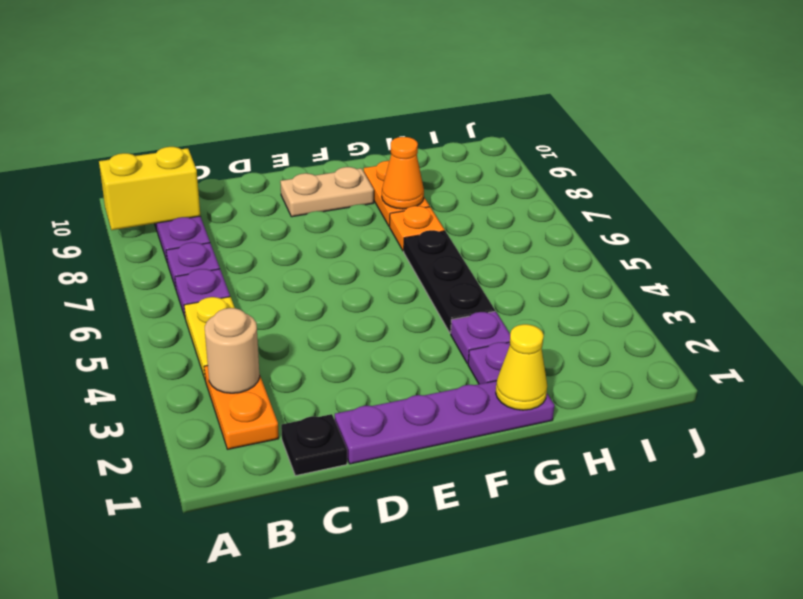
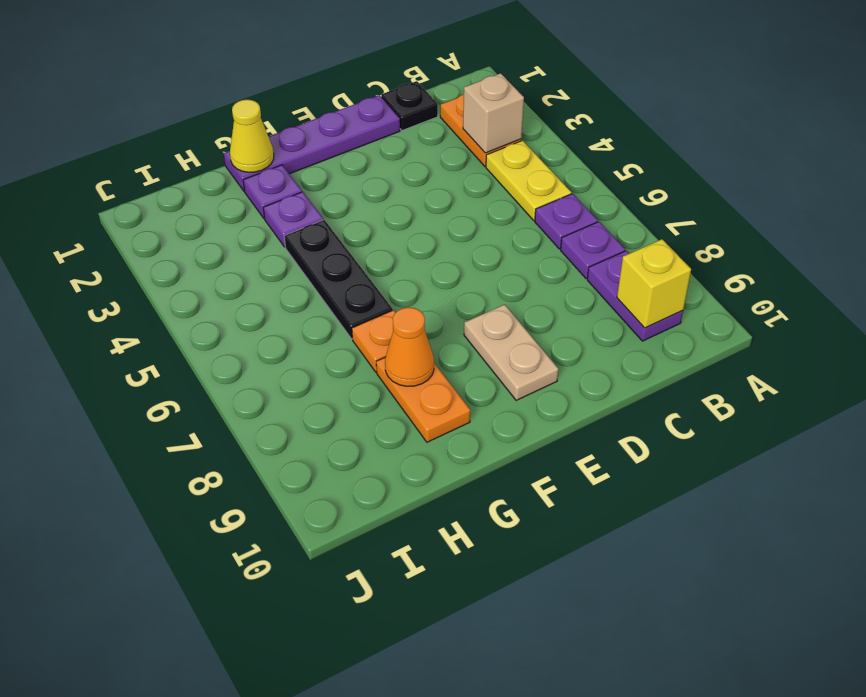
yellow brick A9:B9 level 2 -> yellow brick B9 level 2
tan round brick B3 level 2 -> tan brick B3 level 2
tan plate E9:F9 level 1 -> tan plate E8:E9 level 1

